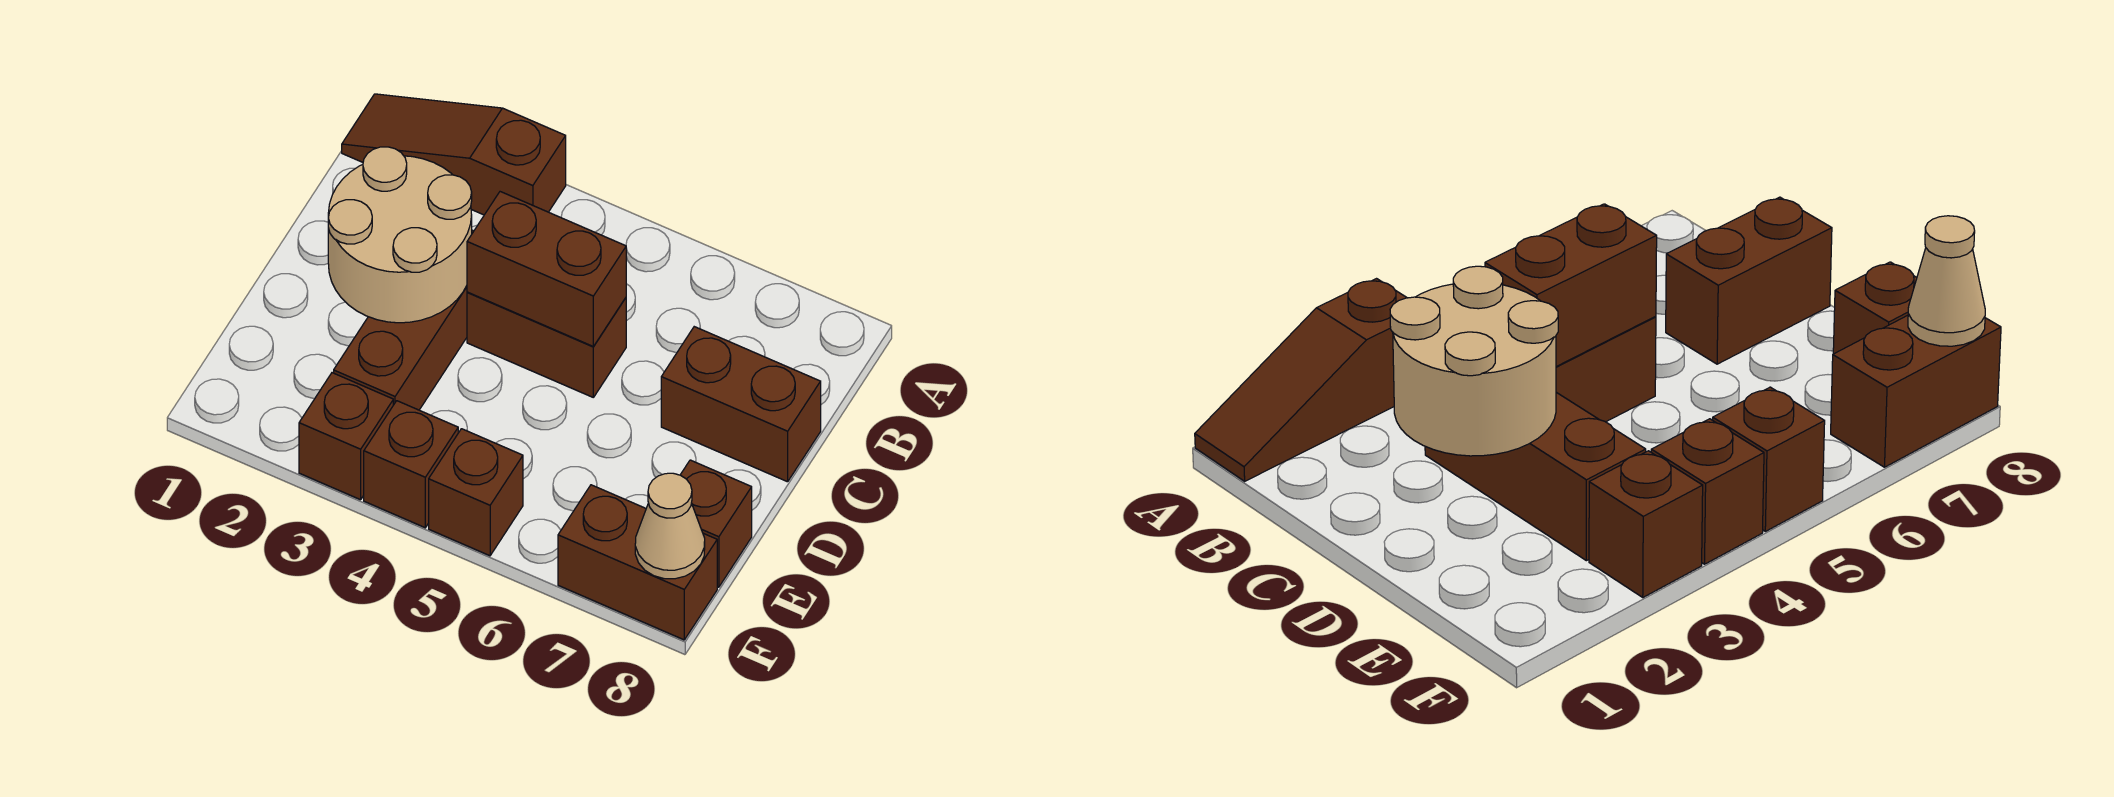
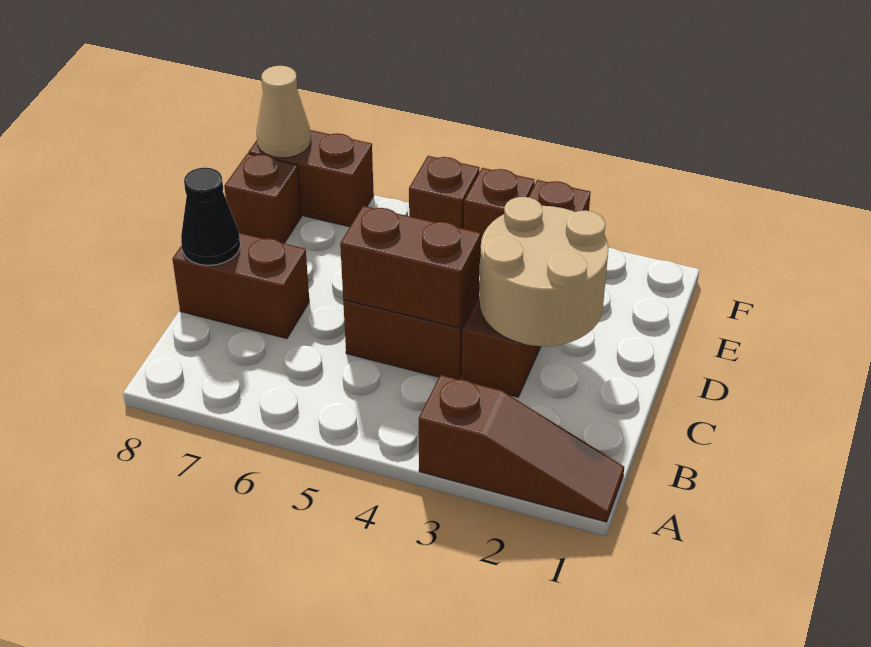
none -> black cone C8 level 2

